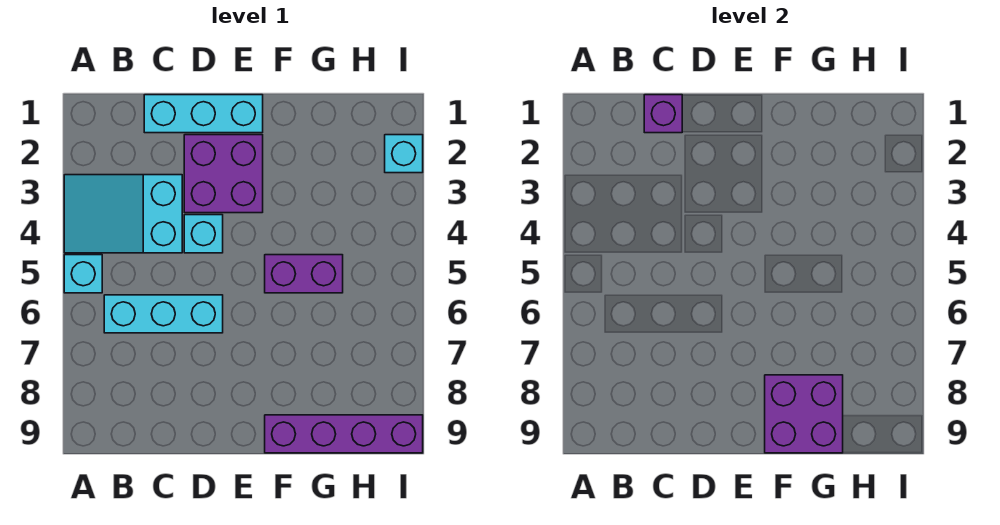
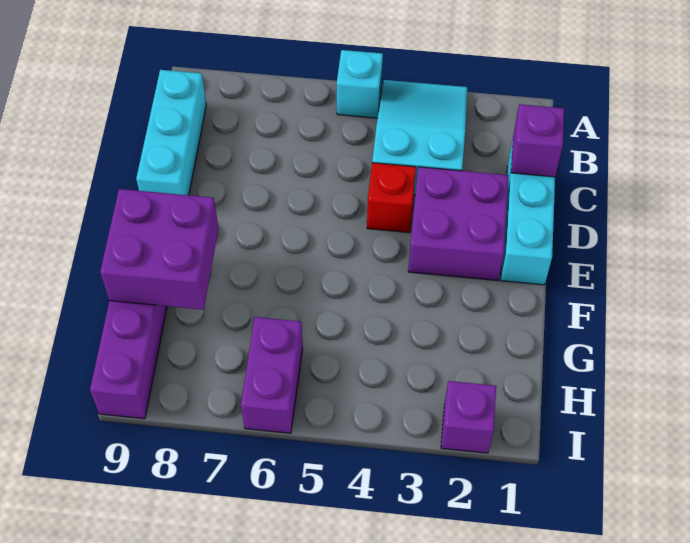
cyan brick B6:D6 level 1 -> cyan brick B9:D9 level 1
cyan brick D4 level 1 -> red brick D4 level 1
purple brick F5:G5 level 1 -> purple brick H6:I6 level 1
cyan brick I2 level 1 -> purple brick I2 level 1

